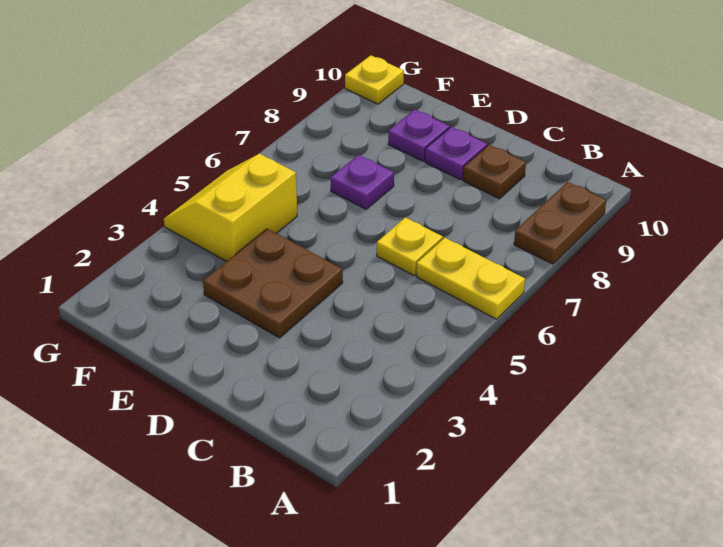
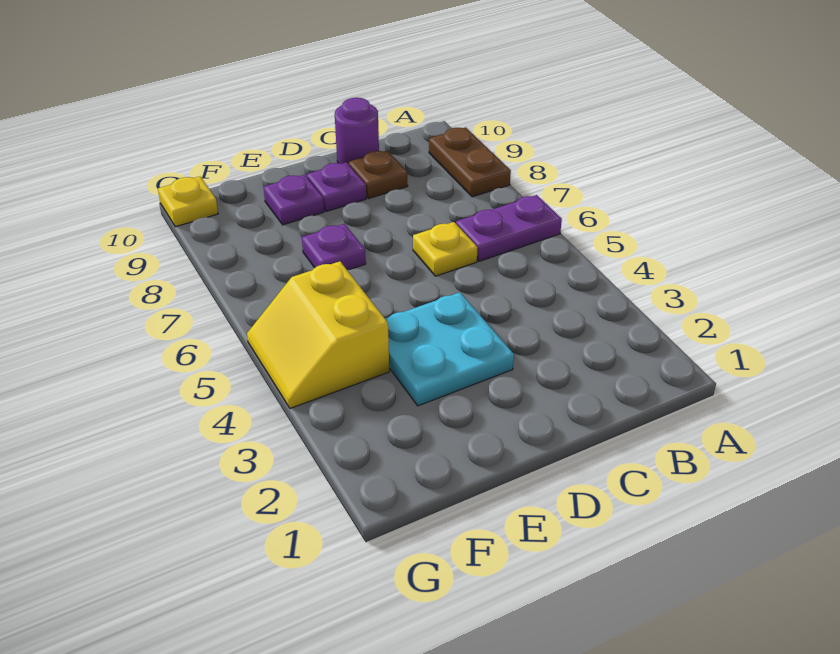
yellow plate A6:B6 level 1 -> purple plate A6:B6 level 1
none -> purple round brick C10 level 1
brown plate D3:E4 level 1 -> cyan plate D3:E4 level 1

